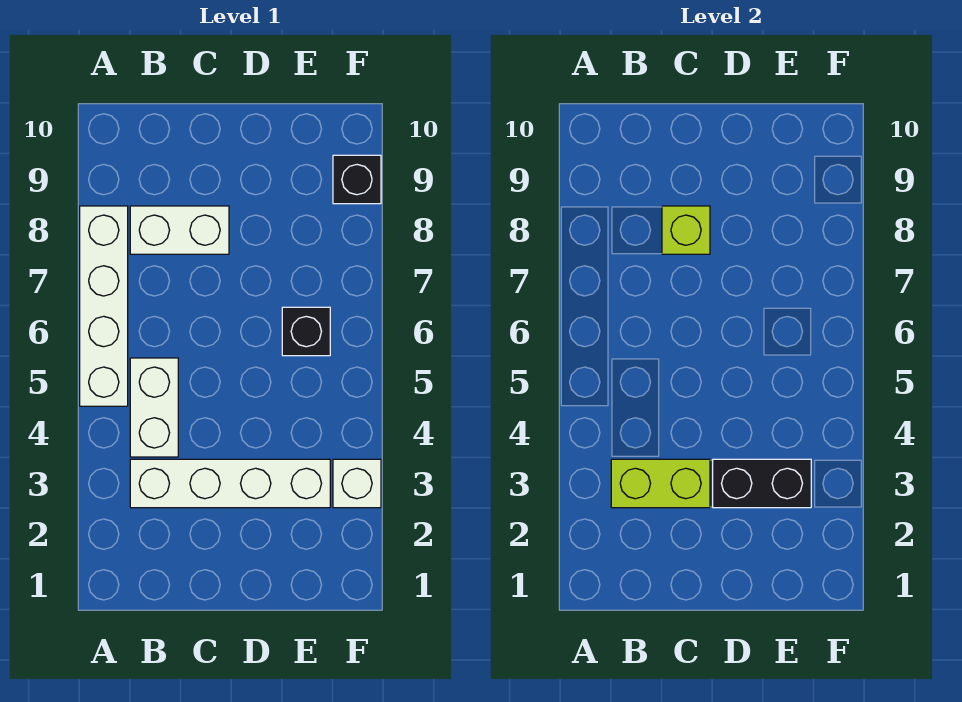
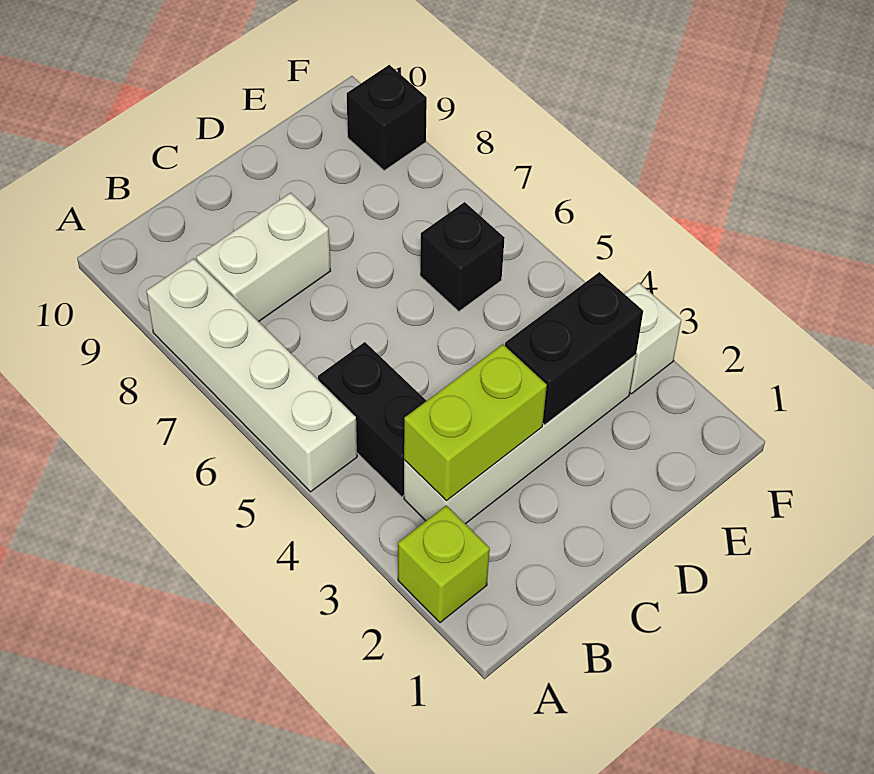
white brick B4:B5 level 1 -> black brick B4:B5 level 1
lime brick C8 level 2 -> lime brick A2 level 1

